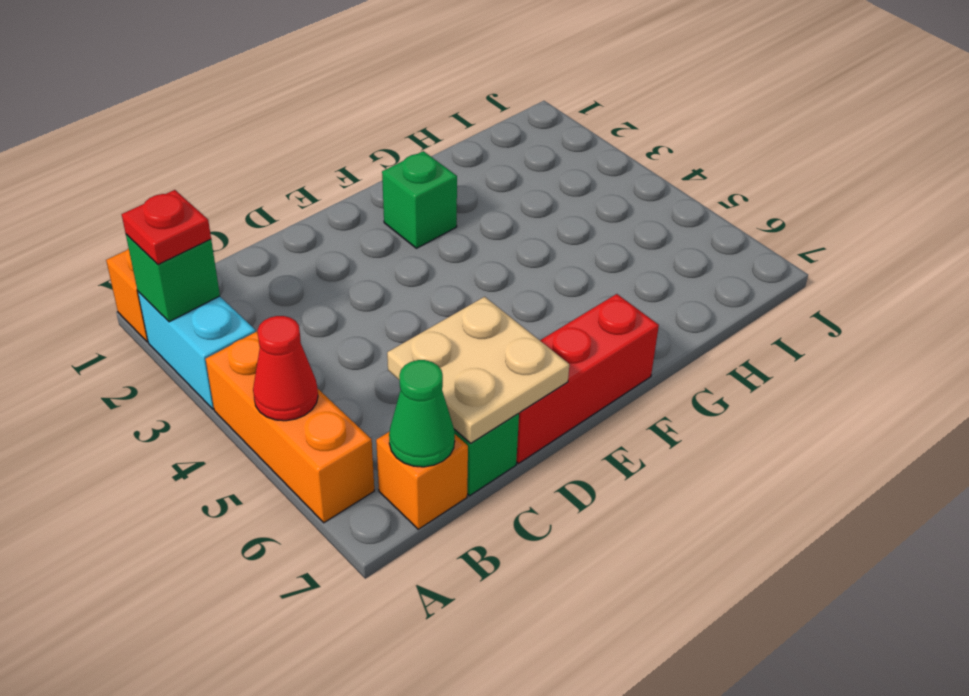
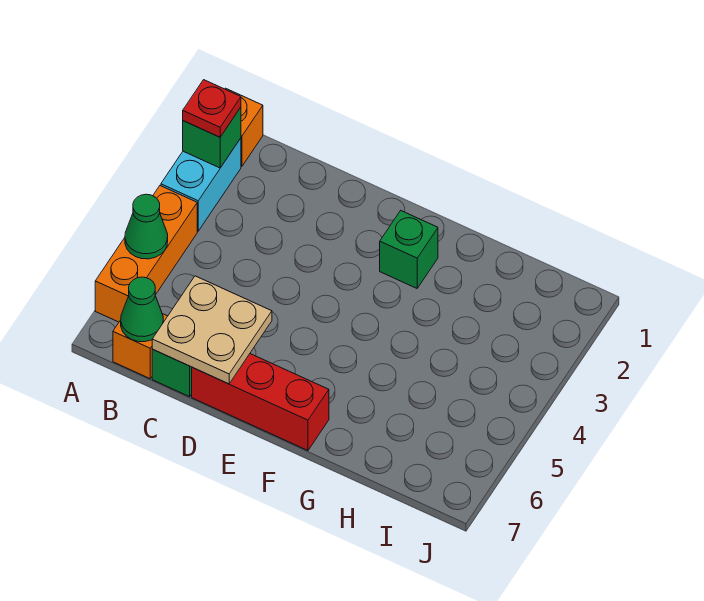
red cone A5 level 2 -> green cone A5 level 2

